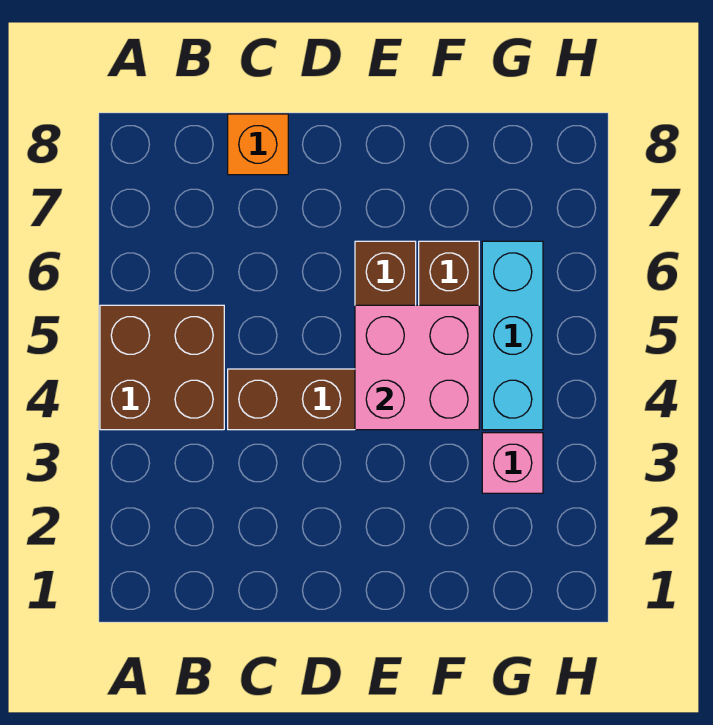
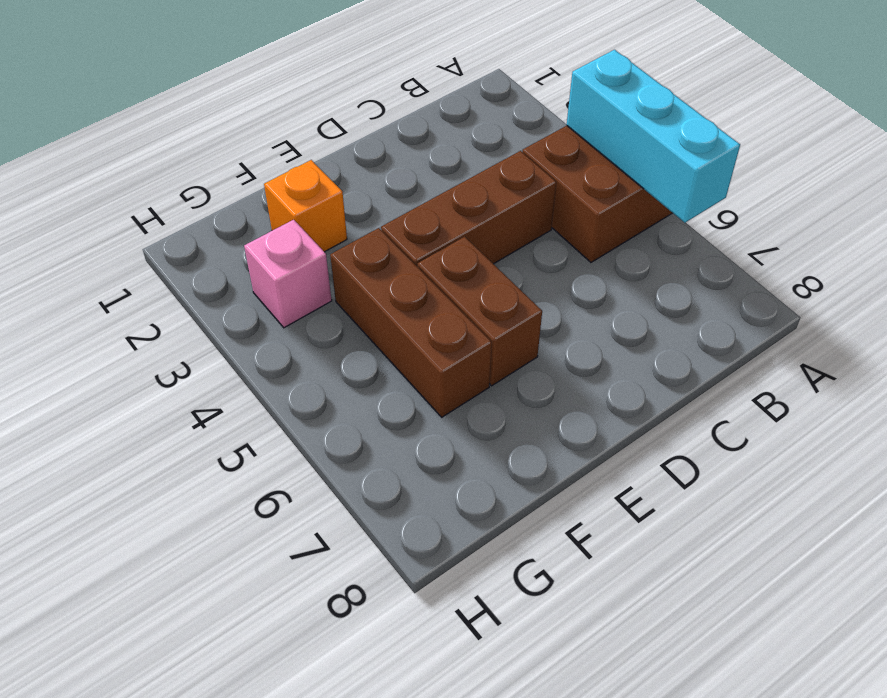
orange brick C8 level 1 -> orange brick F2 level 1
pink brick E4:F5 level 2 -> none
cyan brick G4:G6 level 1 -> cyan brick A4:A6 level 2

